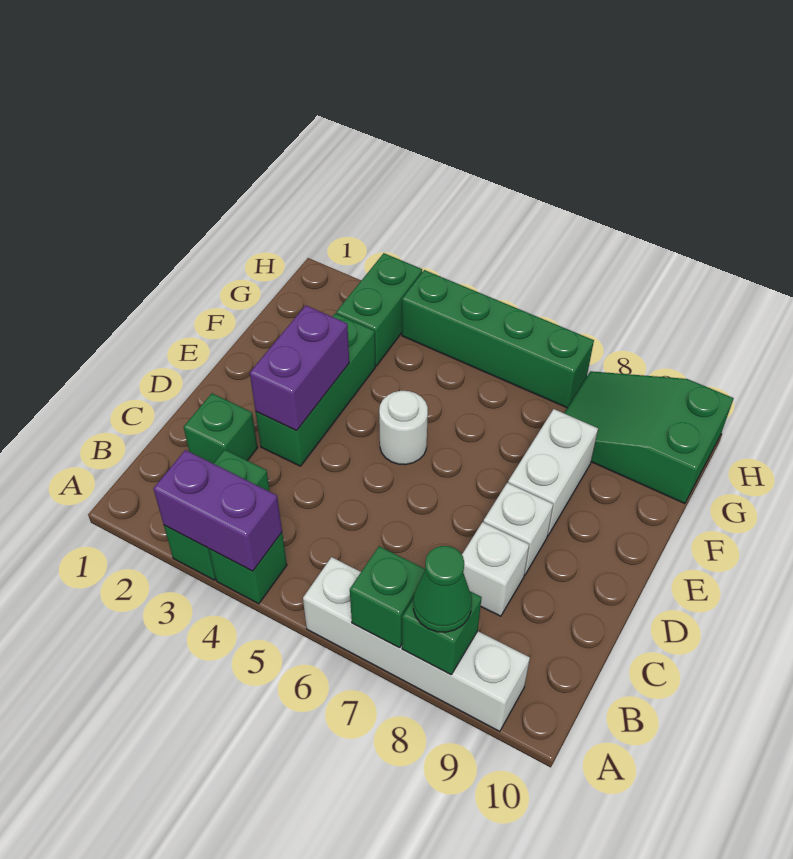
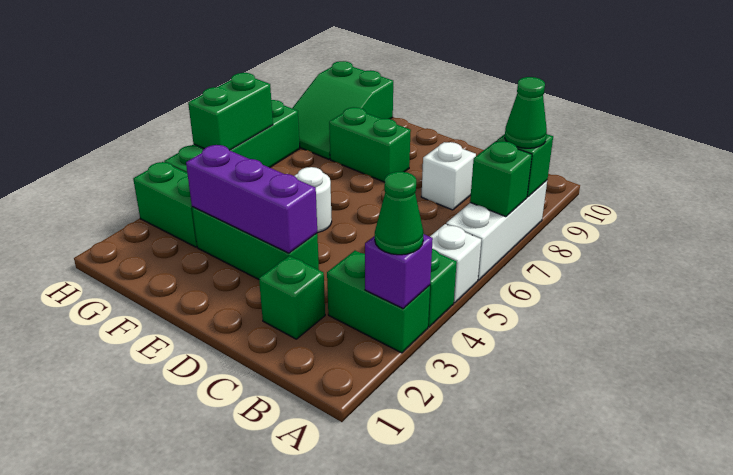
purple brick A3:A4 level 2 -> purple brick A3 level 2
none -> green cone A3 level 3
white brick A6:A9 level 1 -> white brick A6:A8 level 1
purple brick D3:E3 level 2 -> purple brick D3:F3 level 2
white brick D8 level 1 -> white brick A5 level 1
white brick E8:F8 level 1 -> green brick E8:F8 level 1
none -> green brick H5:H6 level 2

